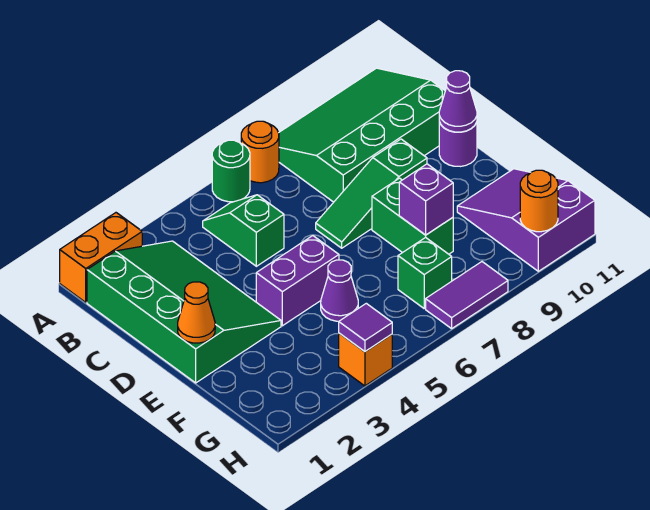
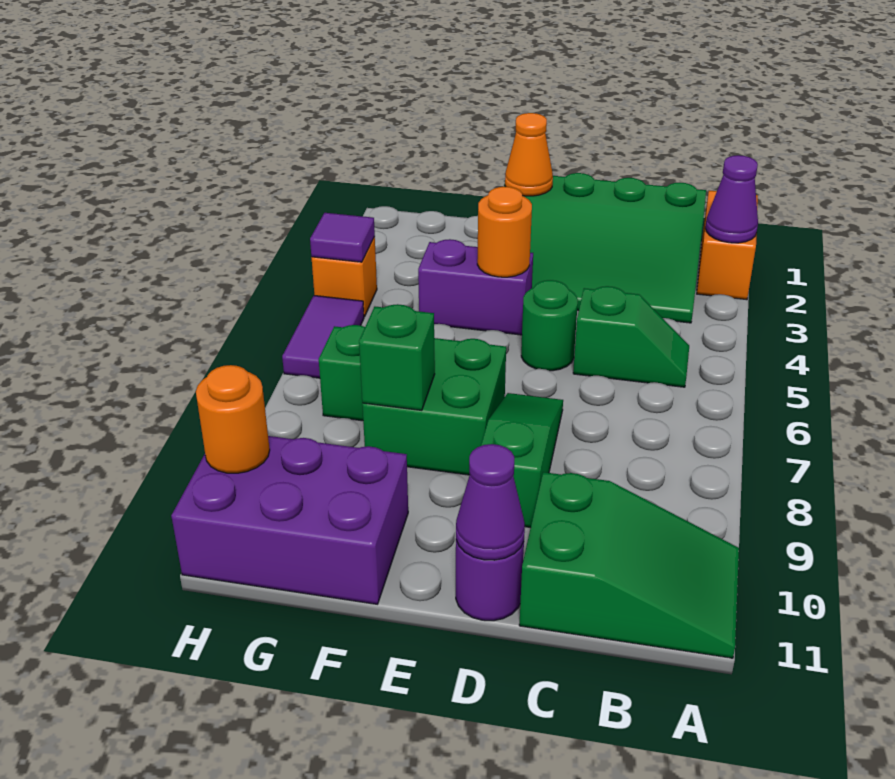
green round brick A6 level 1 -> green round brick D5 level 1
orange round brick A7 level 1 -> orange round brick E4 level 2
green slope A8:C11 level 1 top C -> green slope A10:C11 level 1 top C
purple brick E4:E5 level 1 -> purple brick E4:F4 level 1
green brick E8:F8 level 1 -> green brick E7:F8 level 1
purple cone F5 level 1 -> purple cone A2 level 2
purple brick F8 level 2 -> green brick F8 level 2
purple slope F10:H11 level 1 top H -> purple brick F10:H11 level 1
purple tile H7:H8 level 1 -> purple tile H5:H6 level 1

